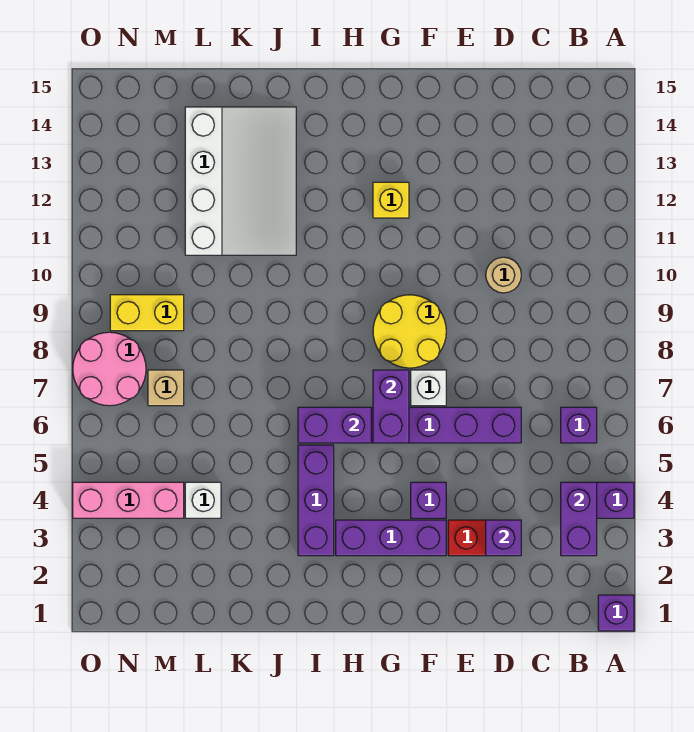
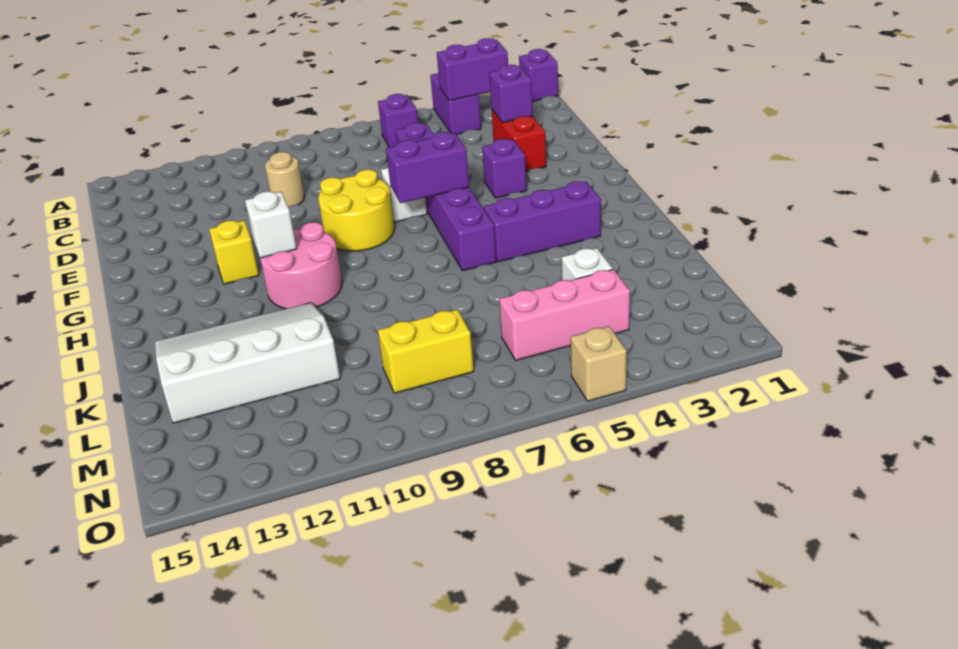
purple brick F3:H3 level 1 -> none
purple brick H6:I6 level 2 -> none
none -> white brick H11 level 2
pink brick M4:O4 level 1 -> pink brick M4:M6 level 1
tan brick M7 level 1 -> tan brick O5 level 1
yellow brick M9:N9 level 1 -> yellow brick M8:M9 level 1
pink round brick N7:O8 level 1 -> pink round brick H10:I11 level 1

